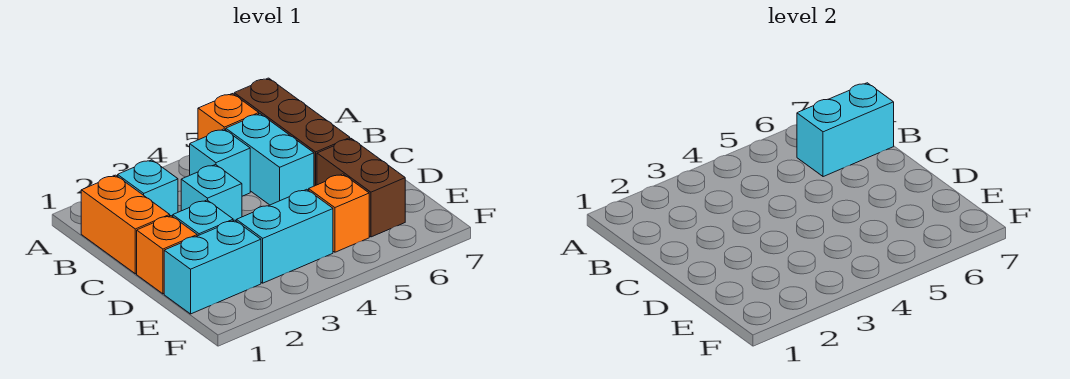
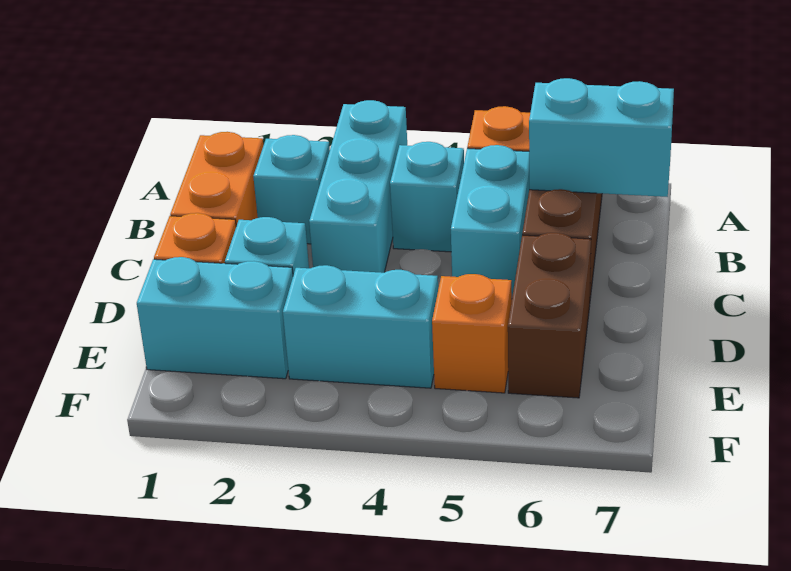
cyan brick C3 level 1 -> cyan brick A3:C3 level 1

